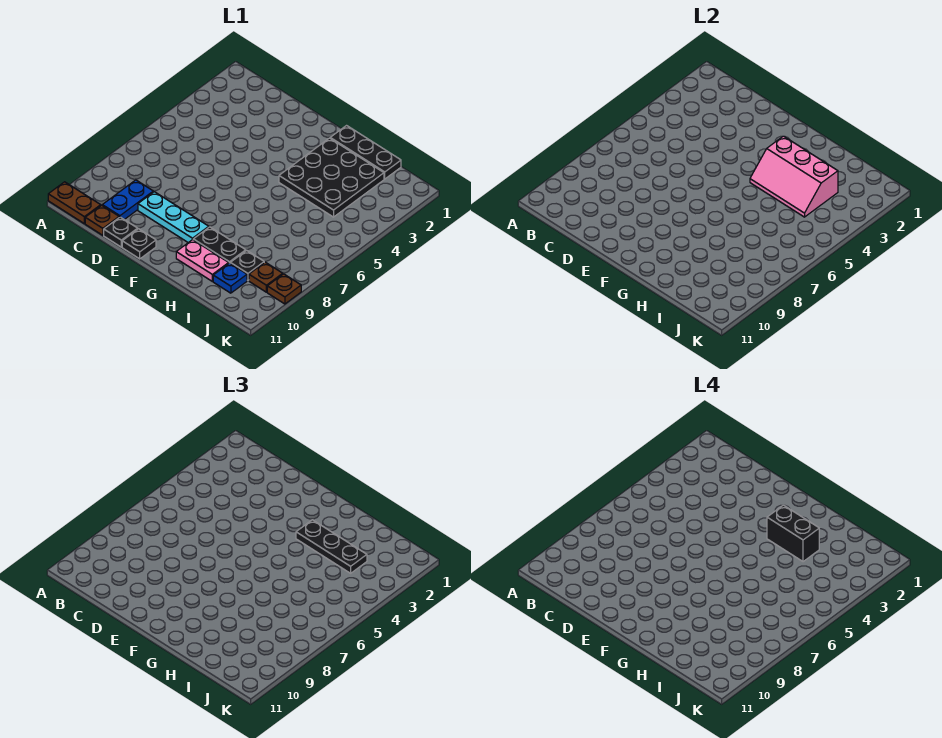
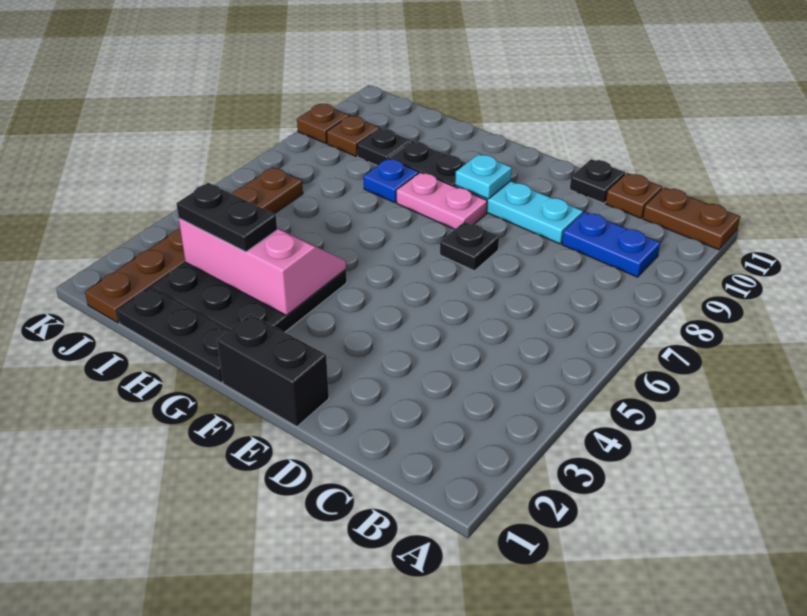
blue plate C9:C10 level 1 -> blue plate B9:C9 level 1
black plate E11 level 1 -> black plate E7 level 1
none -> cyan plate F9 level 2
black plate G3:I3 level 3 -> black plate H3:I3 level 3
black brick G3:H3 level 4 -> black brick E1:F1 level 1
pink plate G10:H10 level 1 -> pink plate F8:G8 level 1
blue plate I10 level 1 -> blue plate H8 level 1
none -> brown plate J1:J6 level 1

